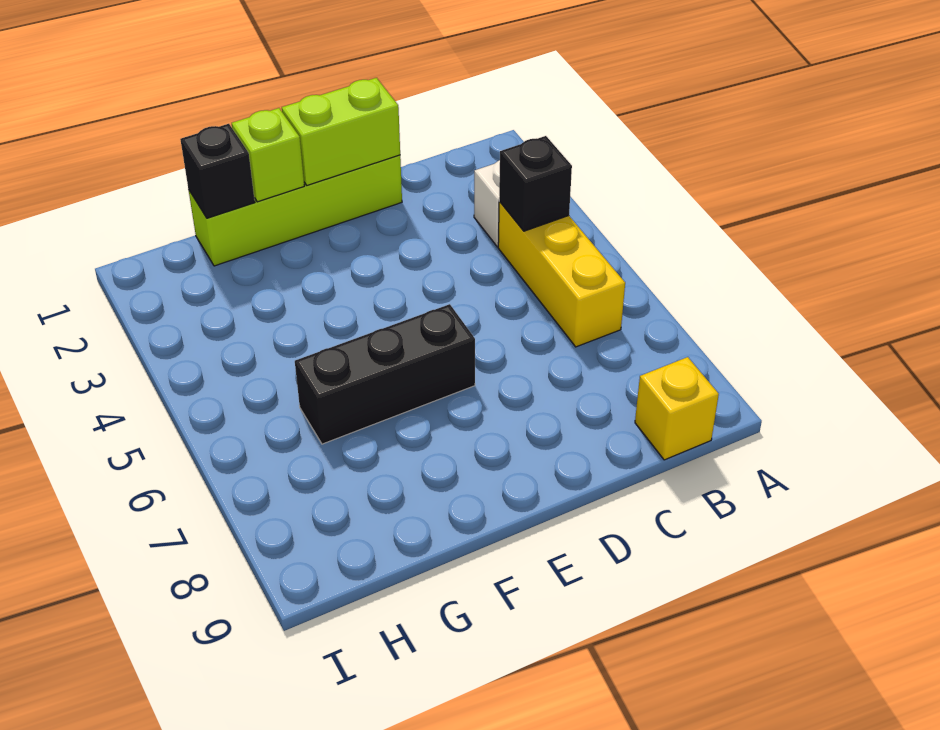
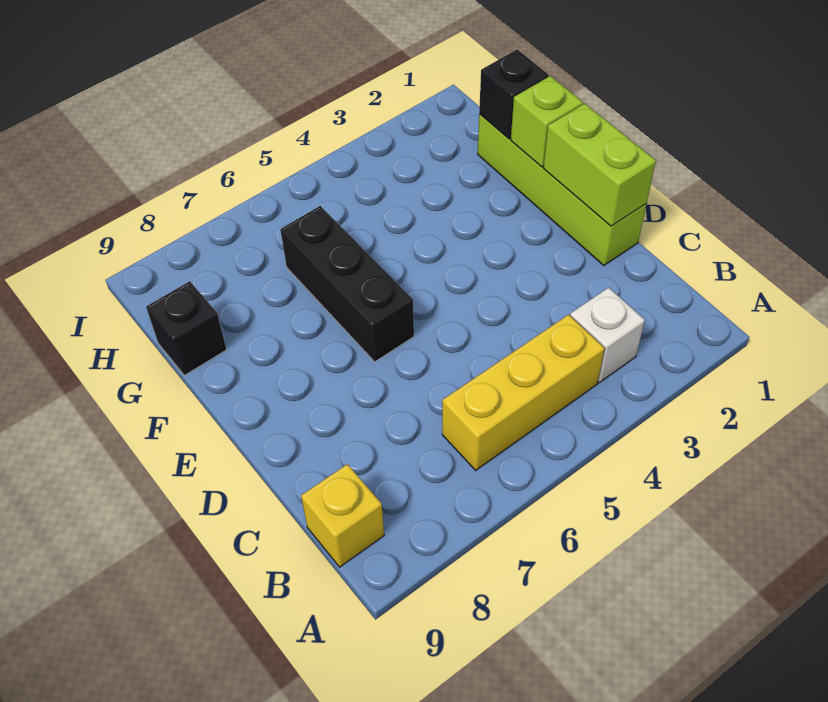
black brick B4 level 2 -> black brick G9 level 1

